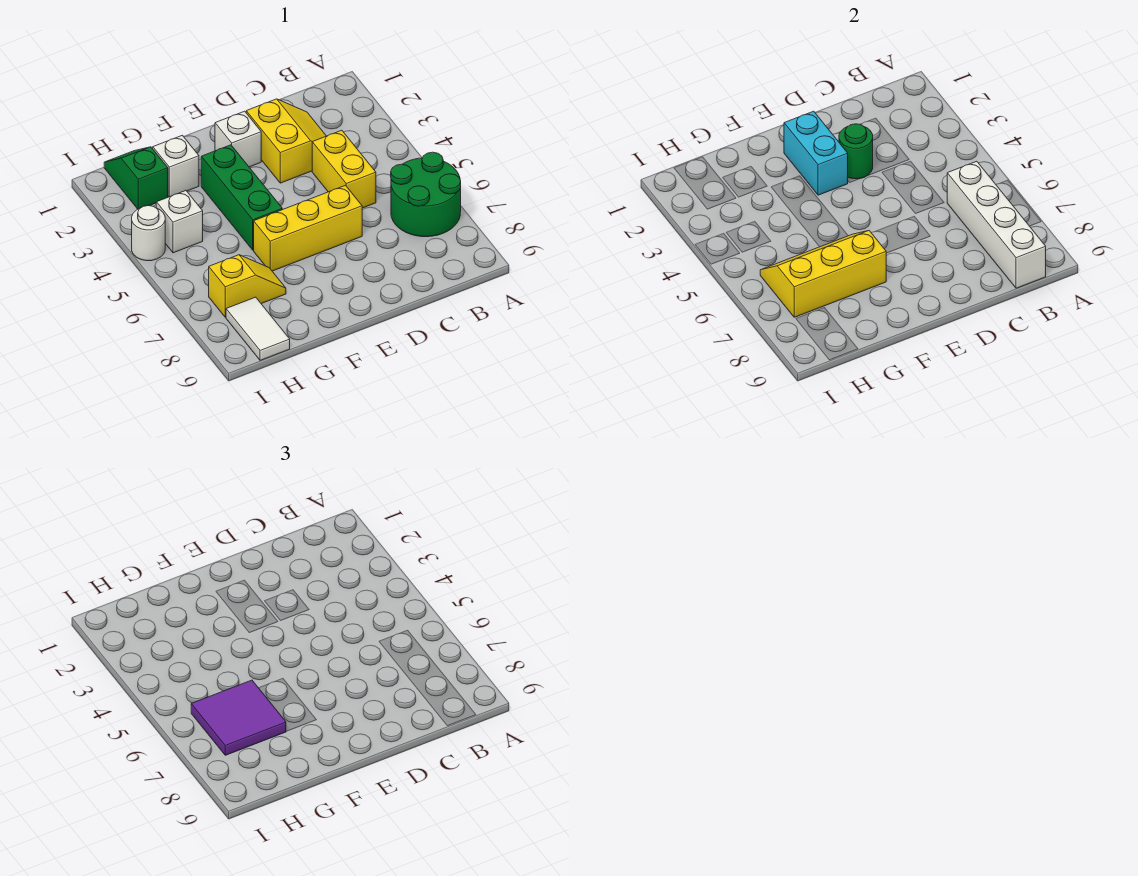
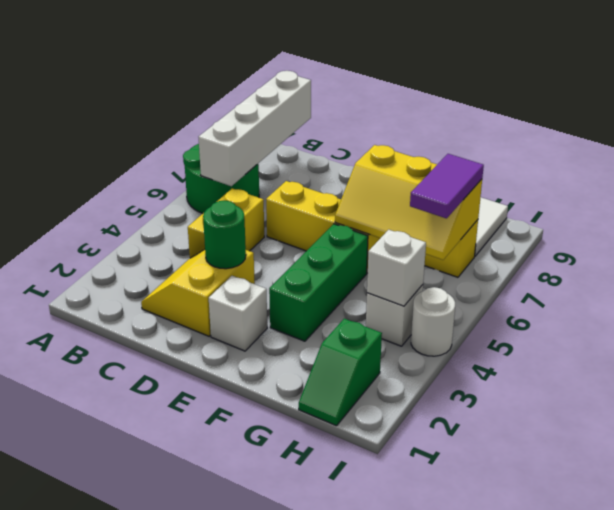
cyan brick E2:E3 level 2 -> none
white brick G2 level 1 -> white brick H4 level 2
purple tile G6:H7 level 3 -> purple tile H6:H7 level 3

